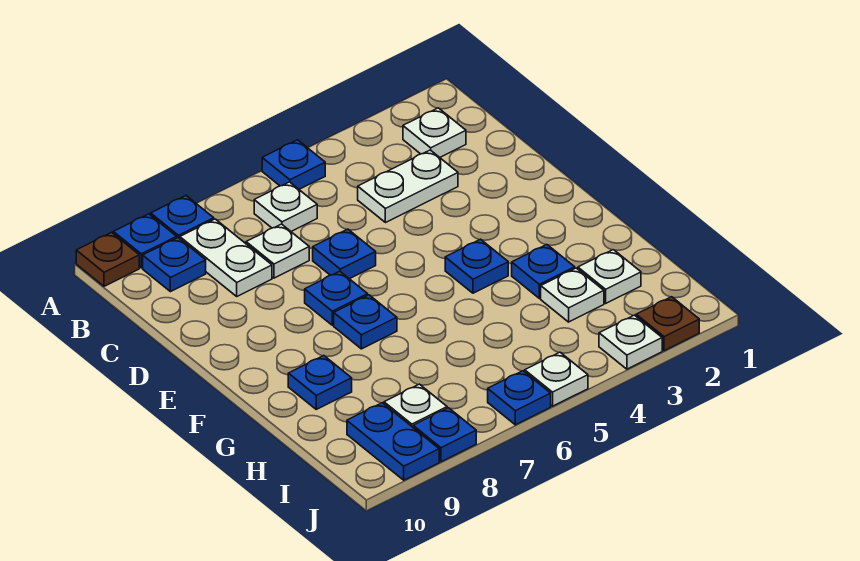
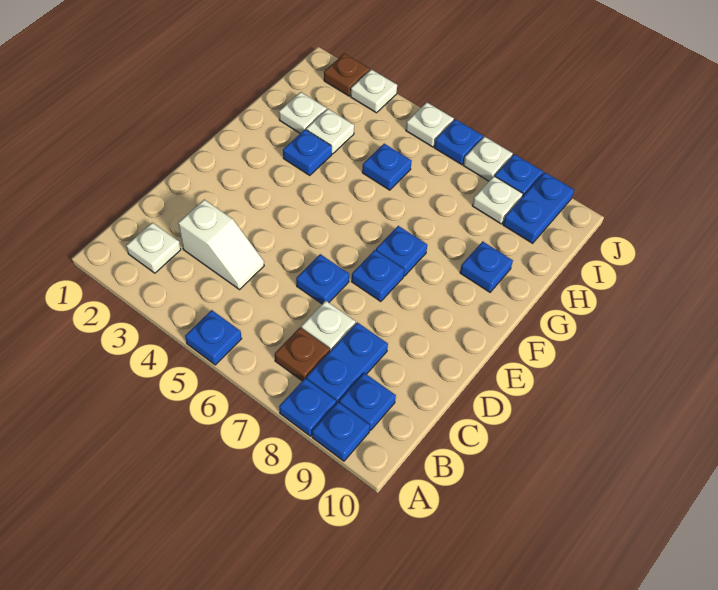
brown plate A10 level 1 -> brown plate B7 level 1
white plate B6 level 1 -> white plate J7 level 1
white plate B8:C8 level 1 -> blue plate B8:C8 level 1
white plate C3:C4 level 1 -> white slope C3:C4 level 1 top 3
blue plate F4 level 1 -> blue plate H5 level 1

